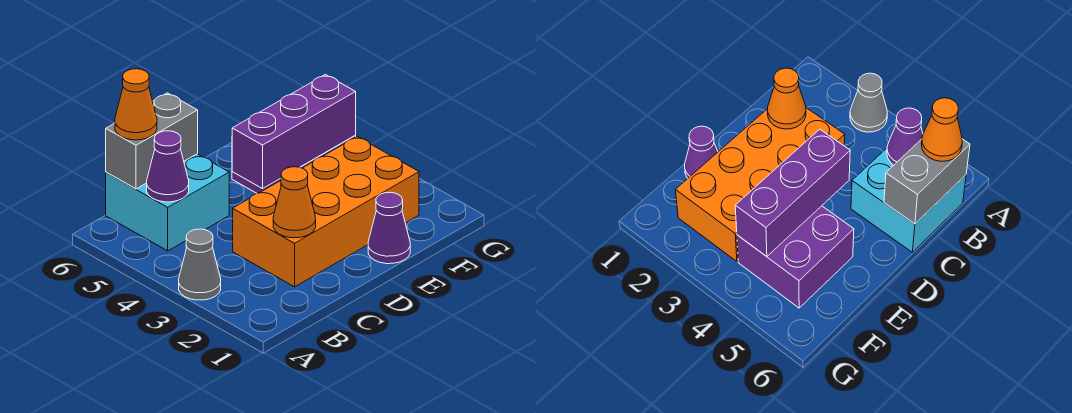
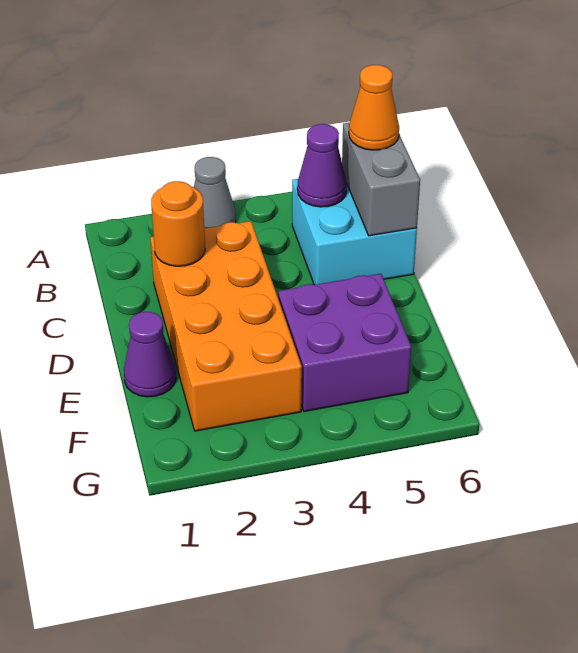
orange cone C2 level 2 -> orange round brick C2 level 2
purple brick D4:F4 level 2 -> none

